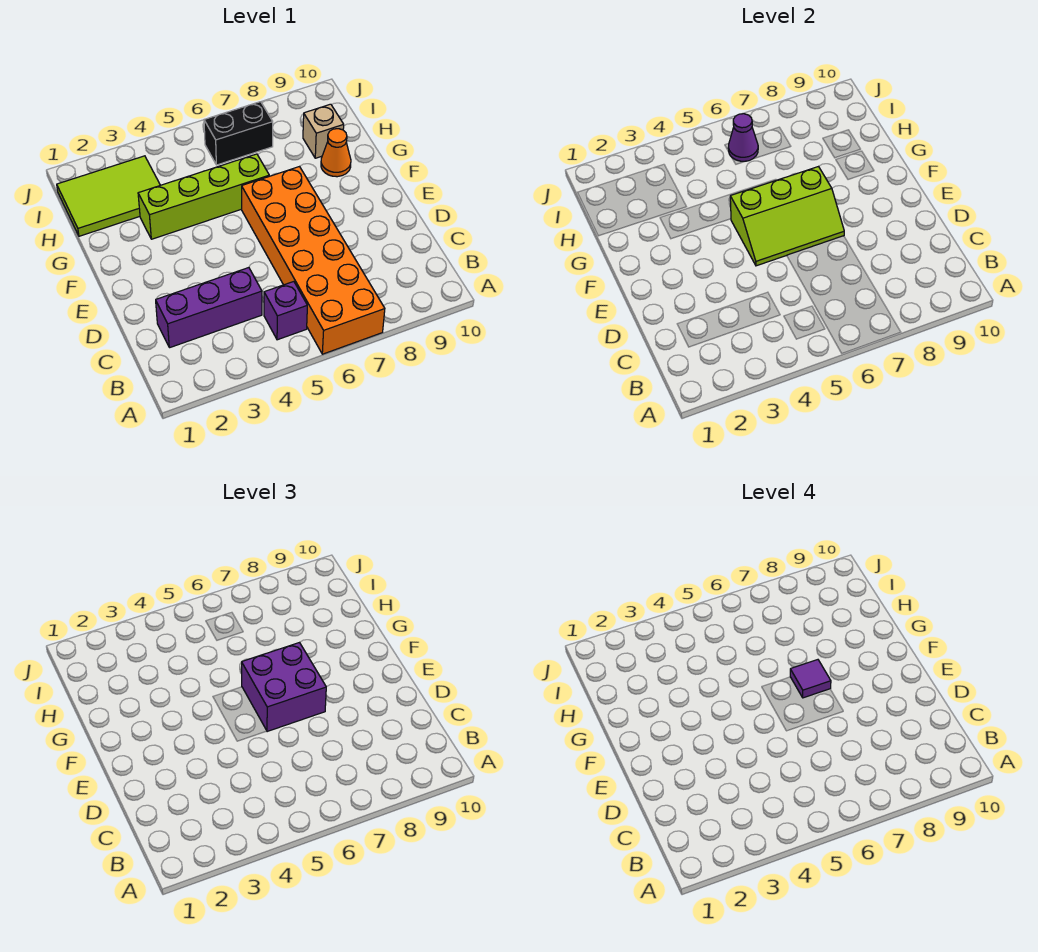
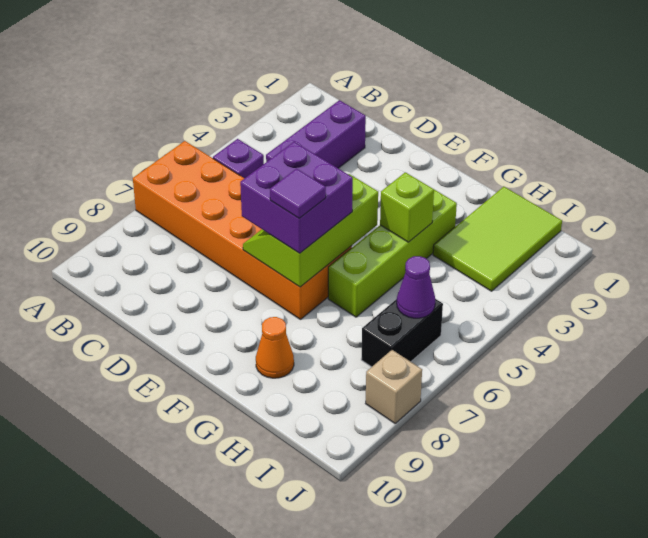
none -> lime brick G4 level 2
tan brick H9 level 1 -> tan brick J8 level 1

